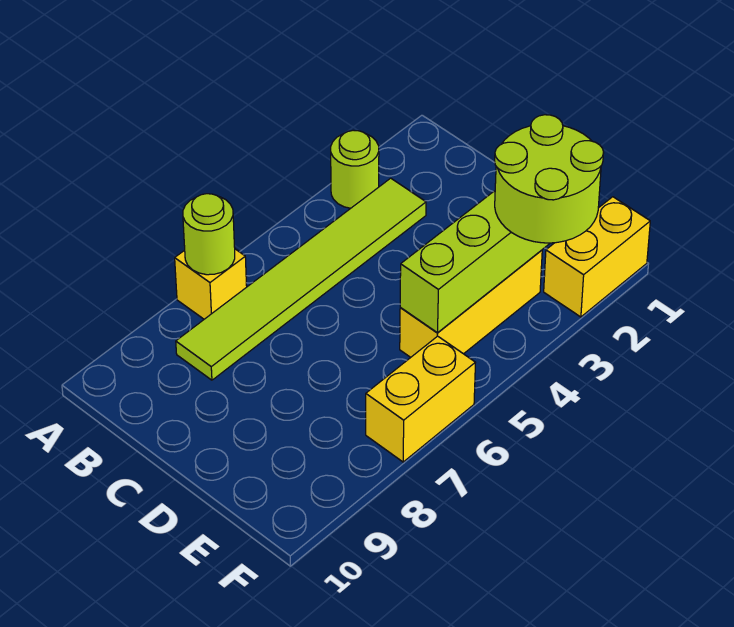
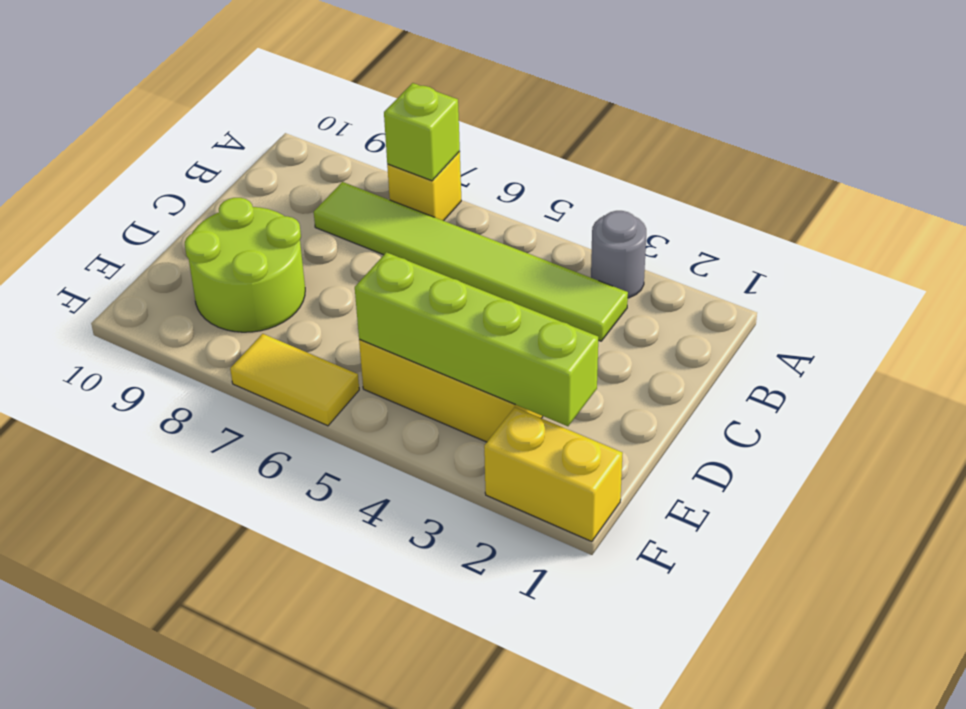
lime round brick A3 level 1 -> grey round brick A3 level 1
lime round brick A7 level 2 -> lime brick A7 level 2
lime round brick E2:F3 level 3 -> lime round brick D8:E9 level 1
yellow brick F6:F7 level 1 -> yellow tile F6:F7 level 1

